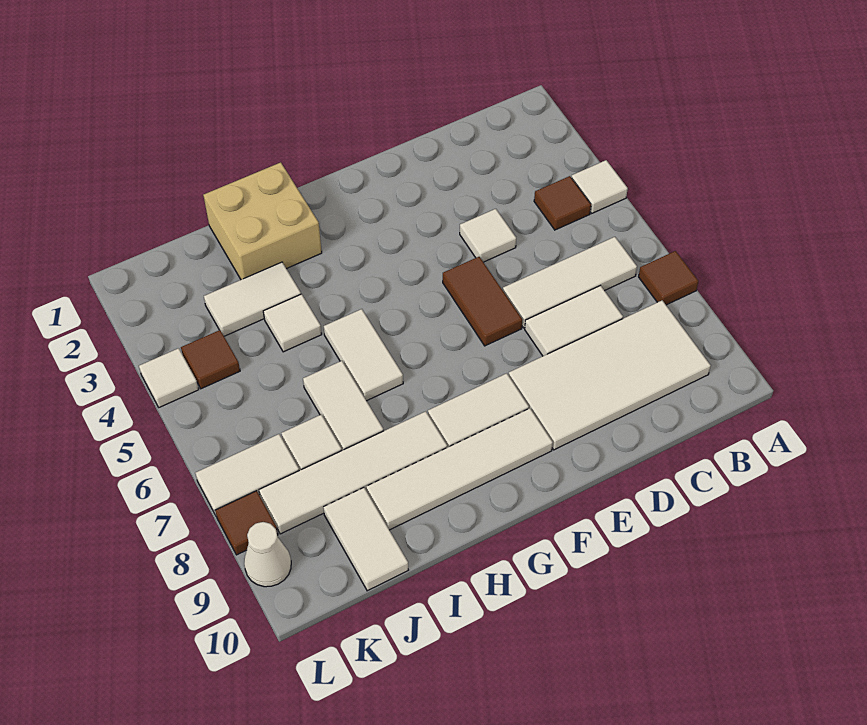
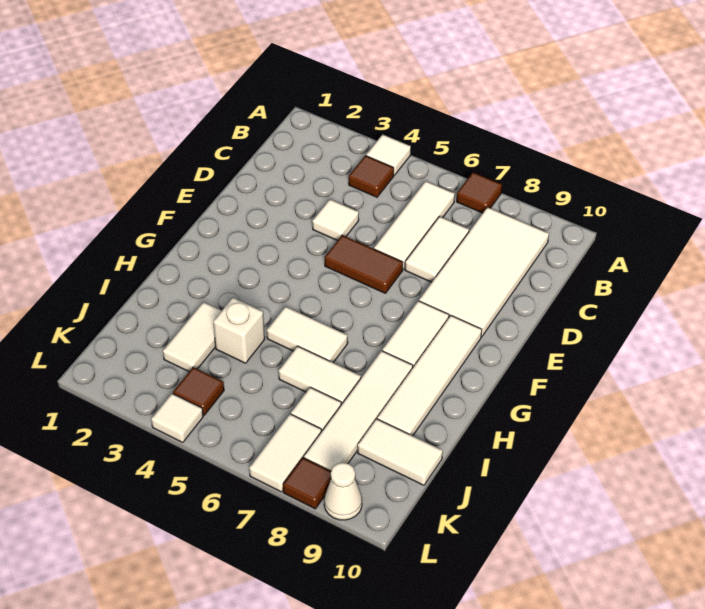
tan brick H1:I2 level 1 -> none
white tile I4 level 1 -> white brick I4 level 1

